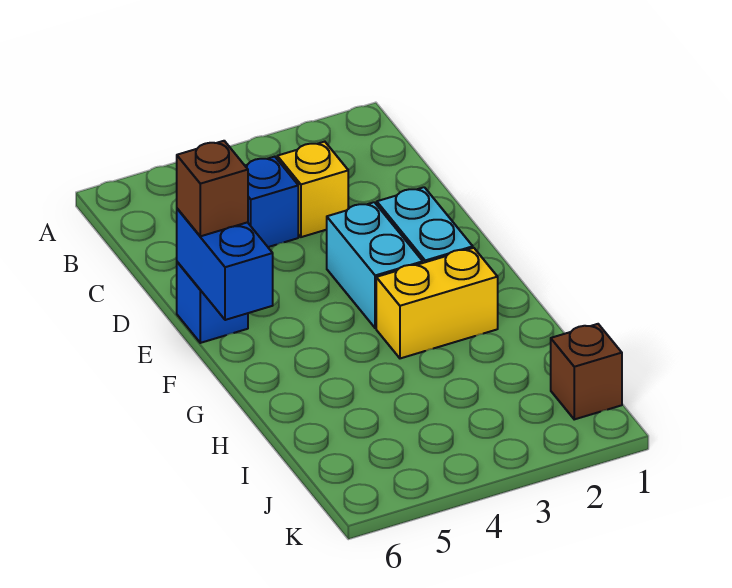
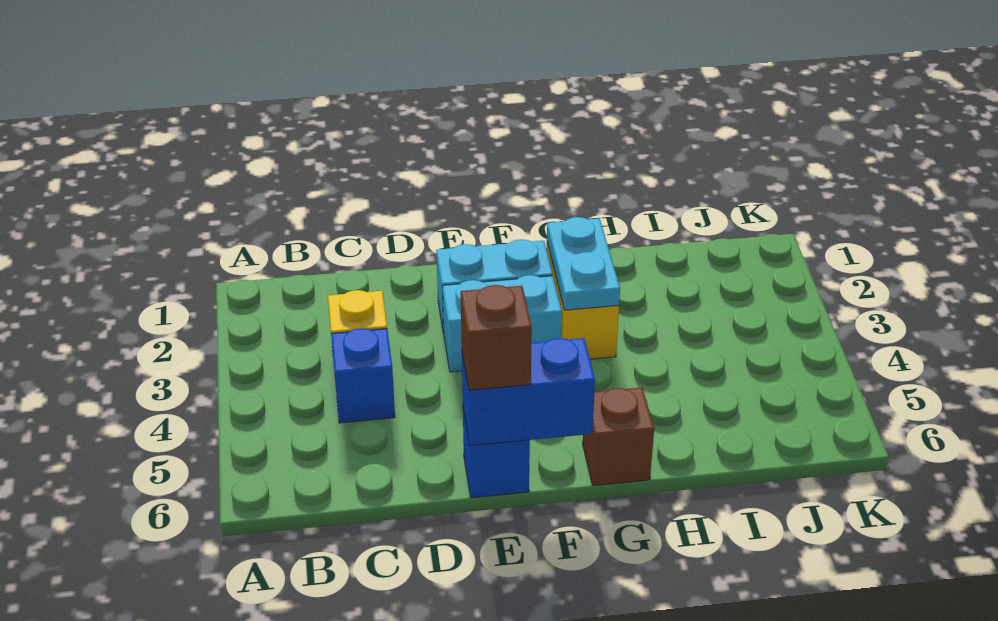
none -> cyan plate G2:G3 level 2
brown brick J1 level 1 -> brown brick G6 level 1

